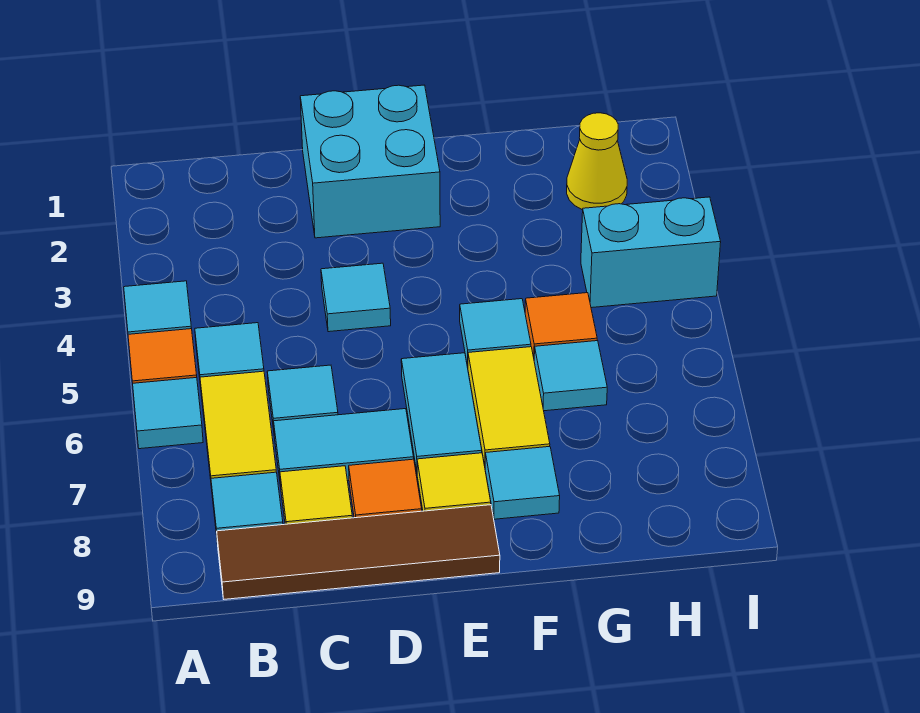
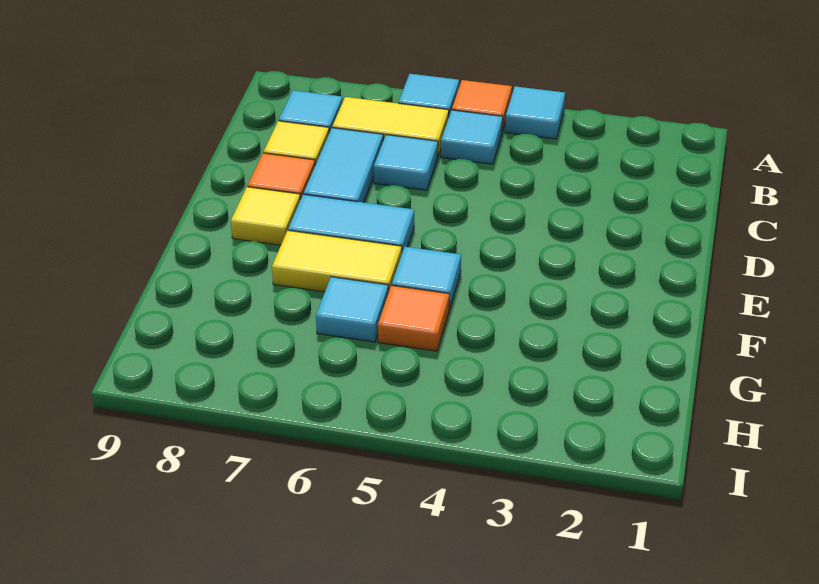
brown tile B9:E9 level 1 -> none
cyan brick D1:E2 level 1 -> none
cyan tile D4 level 1 -> none
cyan tile F8 level 1 -> none
yellow cone H2 level 1 -> none
cyan brick H4:I4 level 1 -> none

